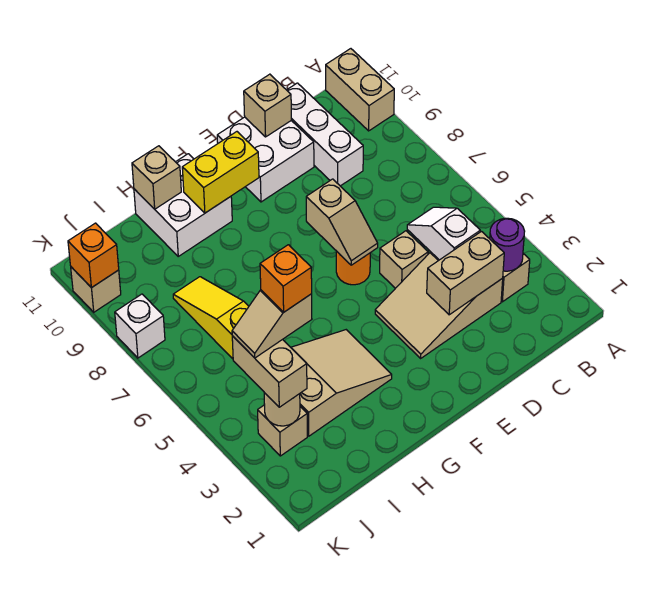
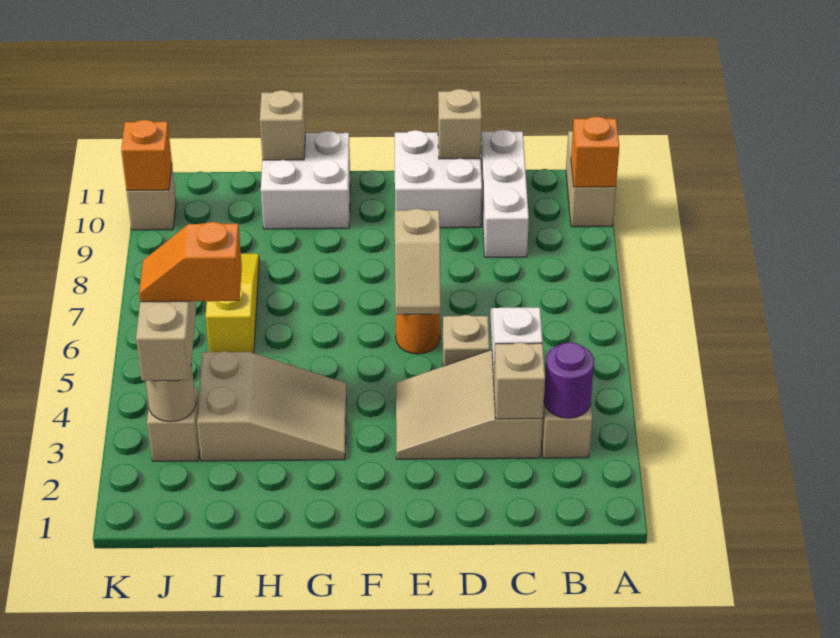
tan brick C3:D3 level 2 -> tan brick C3 level 2
yellow brick F10:G10 level 2 -> none
tan slope I4:J4 level 4 top I -> orange slope I4:J4 level 4 top I
orange brick I4 level 5 -> orange brick A10 level 2
white brick K8 level 1 -> none

